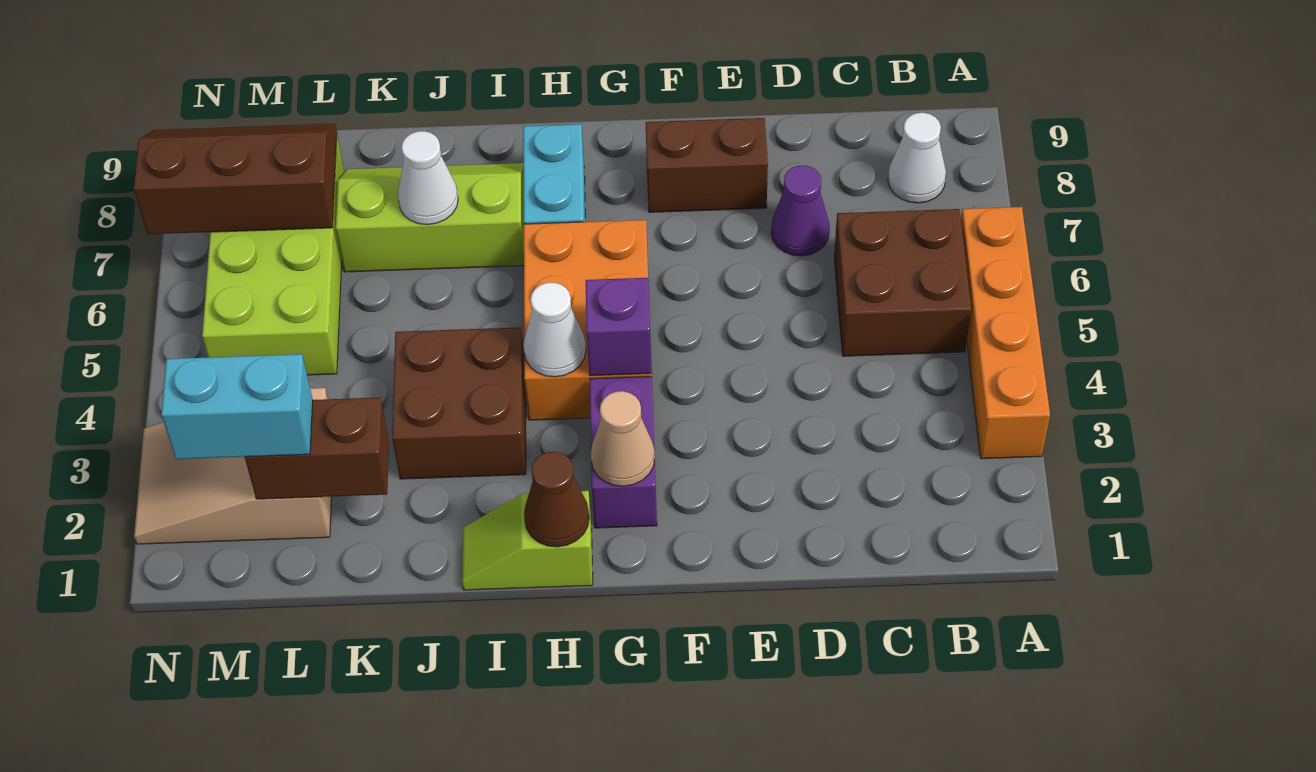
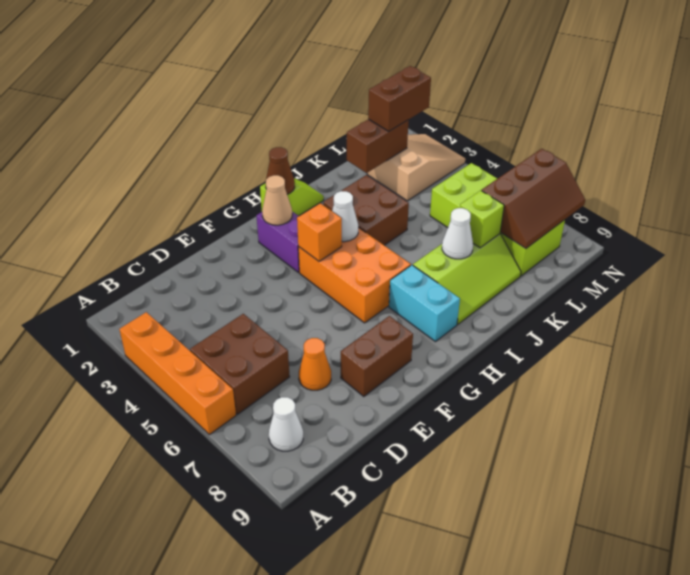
purple cone D7 level 1 -> orange cone D7 level 1
purple brick G4 level 2 -> orange brick G4 level 2
none -> lime brick K7 level 2
cyan brick L2:M2 level 3 -> brown brick L2:M2 level 3

